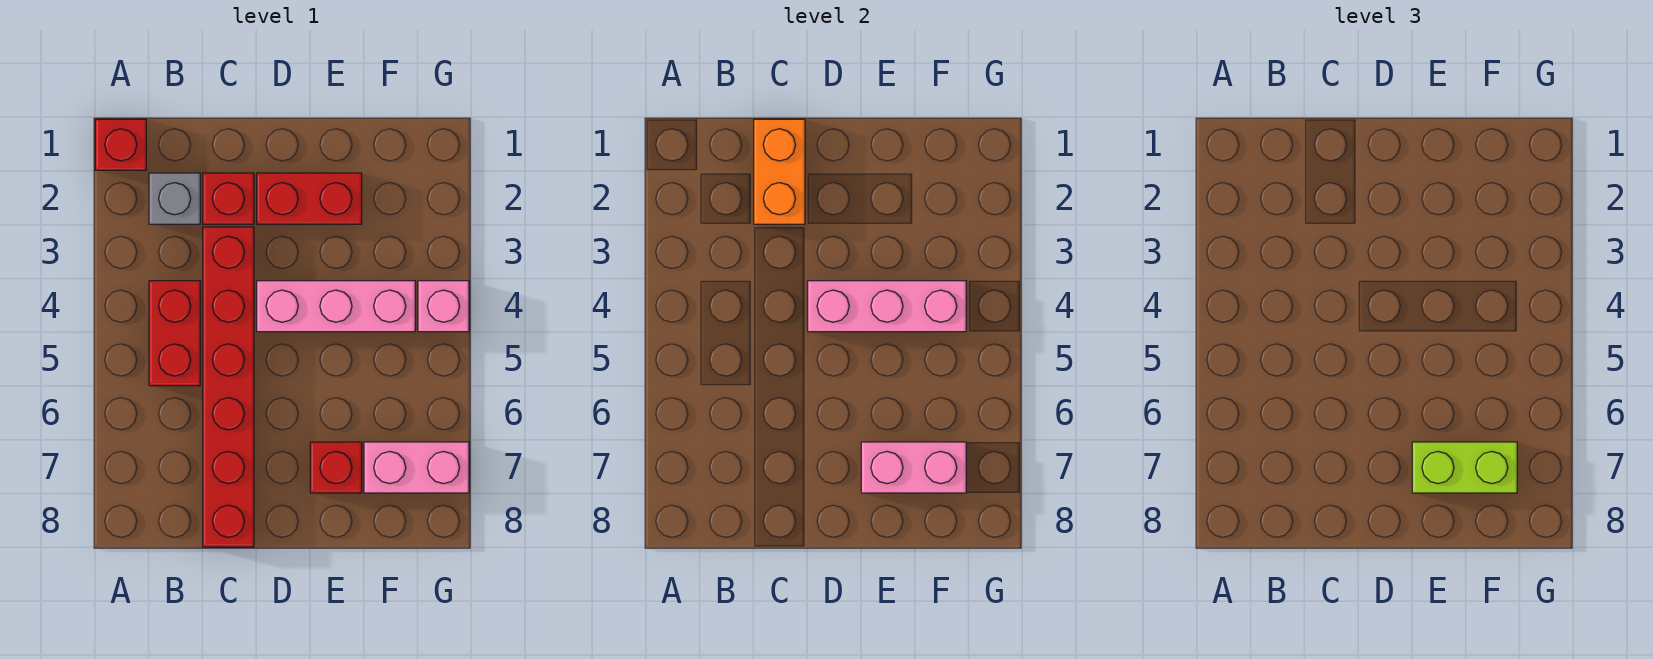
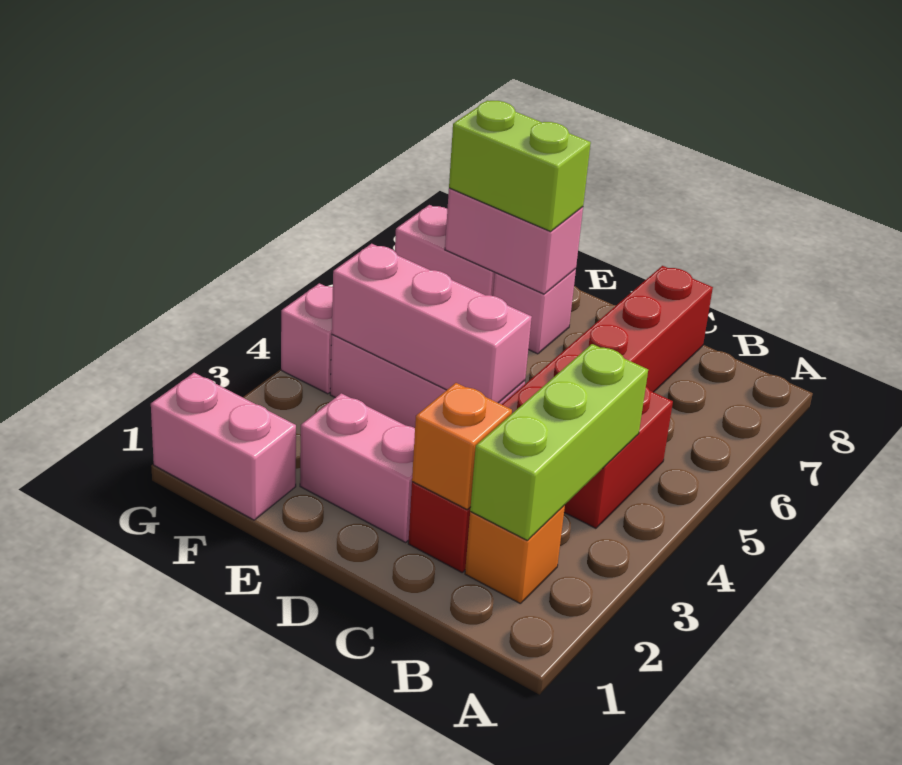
red brick A1 level 1 -> none
grey brick B2 level 1 -> orange brick B2 level 1
none -> lime brick B2:B4 level 2
orange brick C1:C2 level 2 -> orange brick C2 level 2
red brick D2:E2 level 1 -> pink brick D2:E2 level 1
red brick E7 level 1 -> pink brick E7 level 1
none -> pink brick F1:G1 level 1

